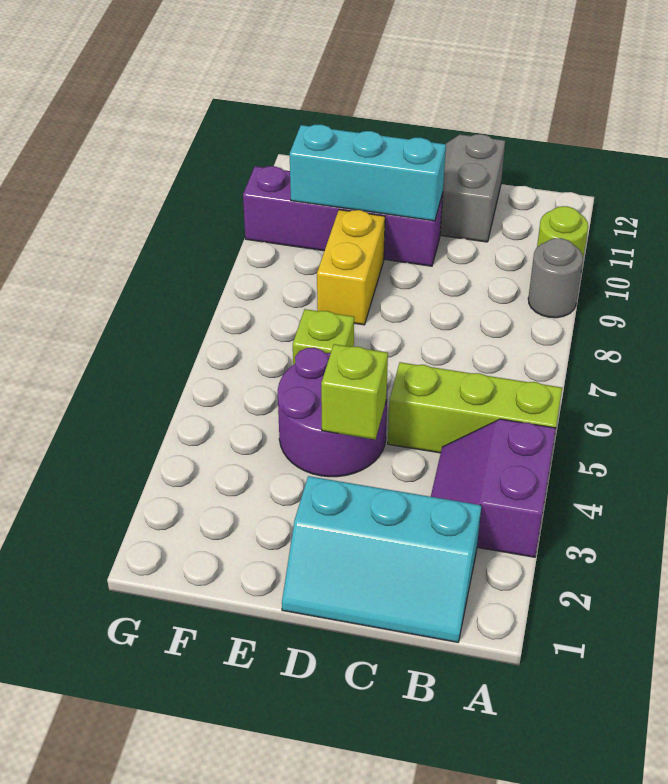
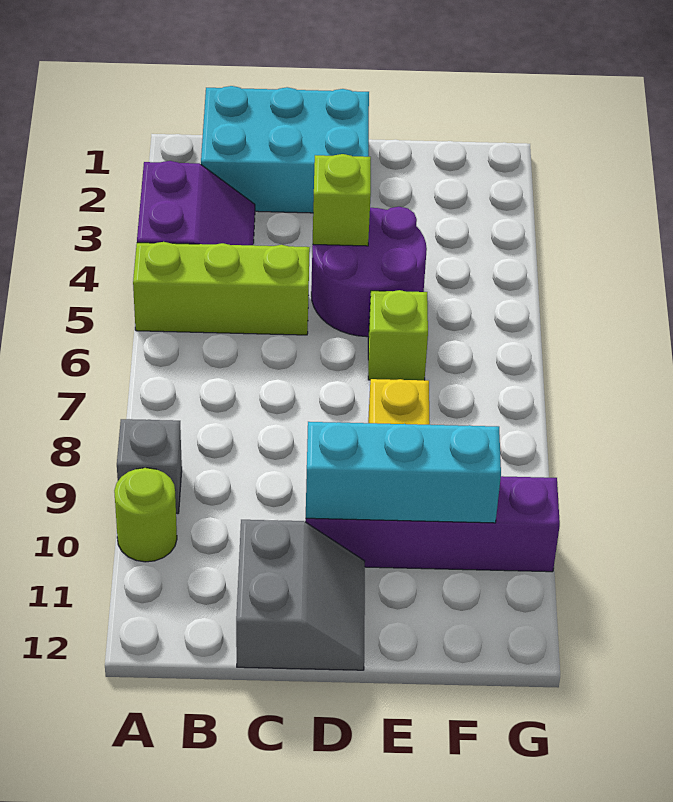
grey round brick A9 level 1 -> grey brick A9 level 1
cyan slope B1:D2 level 1 top 2 -> cyan brick B1:D2 level 1

